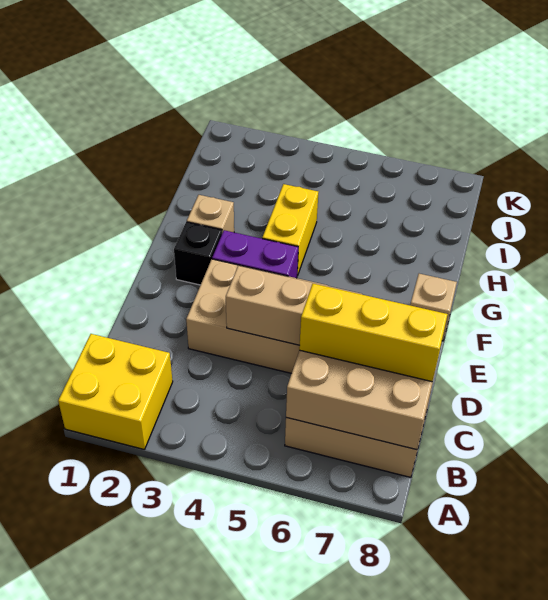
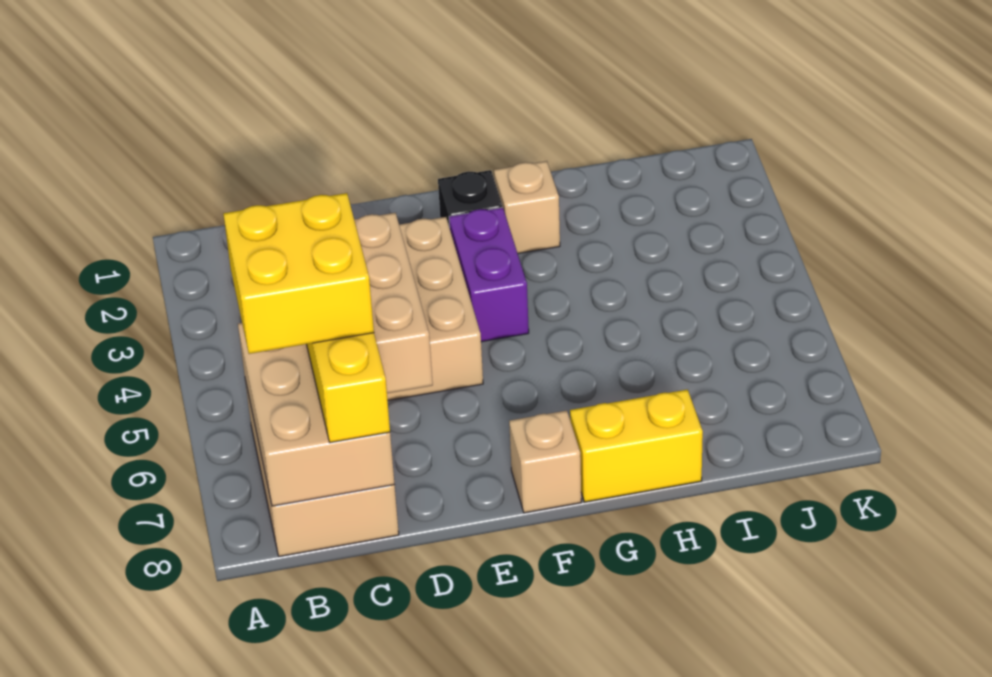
yellow brick A1:B2 level 1 -> yellow brick B6:C7 level 4
yellow brick G4:H4 level 1 -> yellow brick G8:H8 level 1

